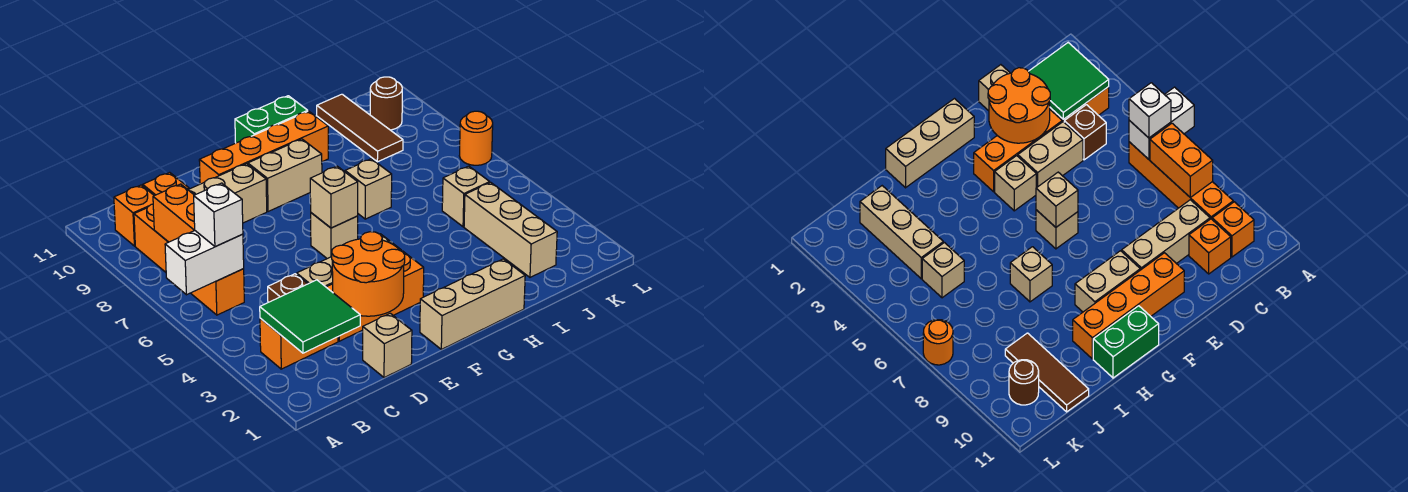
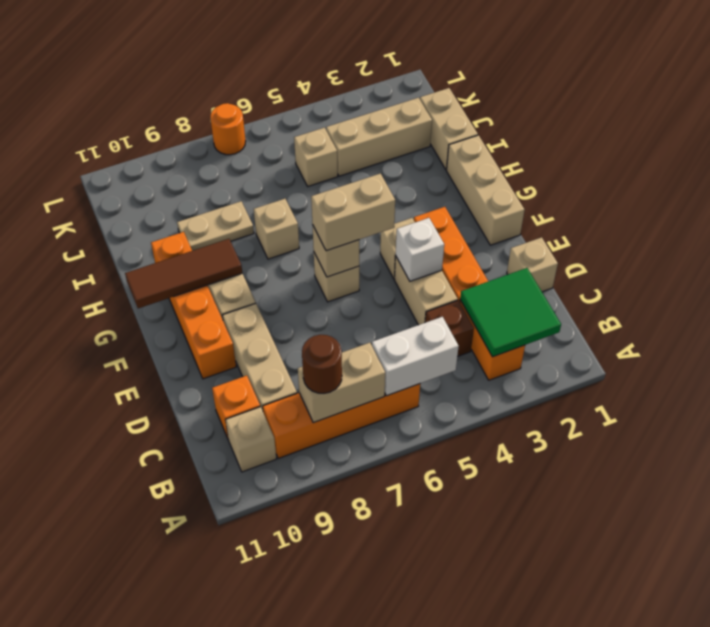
white brick A6:B6 level 2 -> white brick B5:B6 level 2
white brick B6 level 3 -> white brick E4 level 2
orange brick B7:B8 level 2 -> tan brick B7:B8 level 2
orange brick B10 level 1 -> tan brick B10 level 1
orange round brick D2:E3 level 2 -> none
none -> tan brick F5:F6 level 3
green brick G11:H11 level 1 -> none
none -> tan brick I1:J1 level 1
none -> tan plate I8:I9 level 1
brown tile J9:J11 level 1 -> brown tile G9:G11 level 2
brown round brick K10 level 1 -> brown round brick B8 level 3

